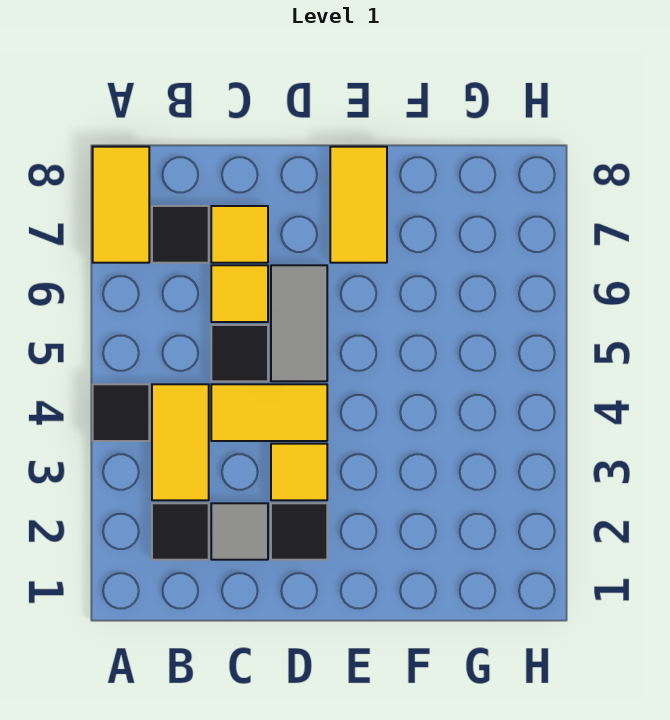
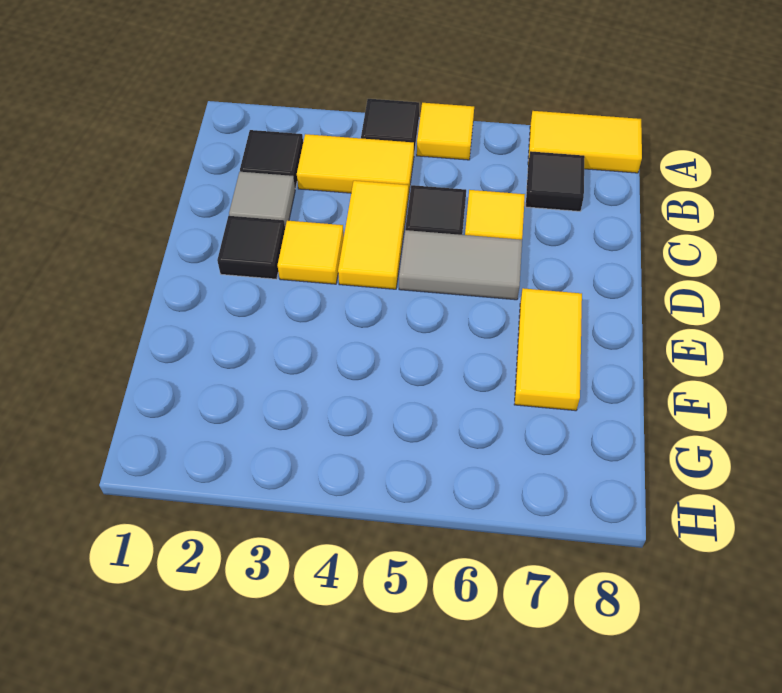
yellow tile C7 level 1 -> yellow tile A5 level 1
yellow tile E7:E8 level 1 -> yellow tile E7:F7 level 1

